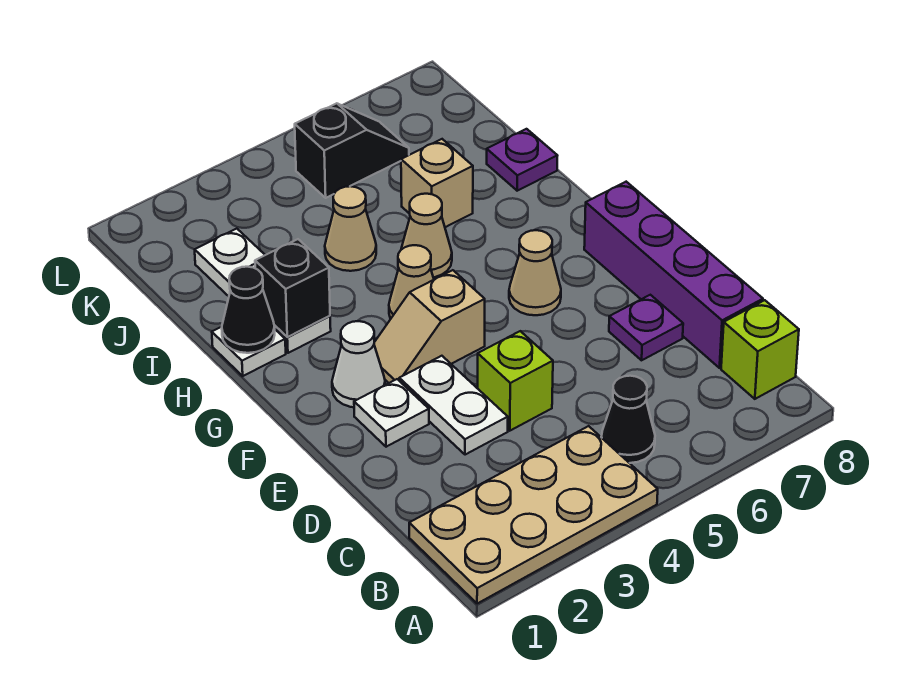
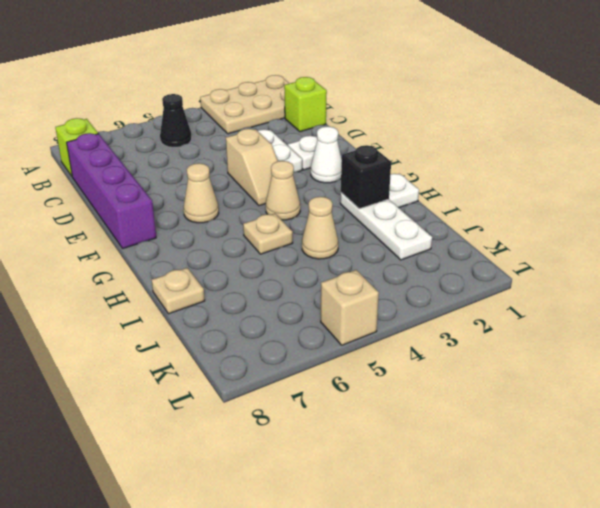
tan plate A1:B4 level 1 -> tan plate A1:B3 level 1
lime brick D4 level 1 -> lime brick C1 level 1
purple plate D7 level 1 -> none
tan slope F3:F4 level 1 top 4 -> tan slope E4:F4 level 1 top E
black cone H1 level 2 -> none
tan cone H5 level 1 -> tan plate H5 level 1
tan brick I6 level 1 -> tan brick L5 level 1
purple plate I8 level 1 -> tan plate I8 level 1
black slope K5:K6 level 1 top 5 -> none

